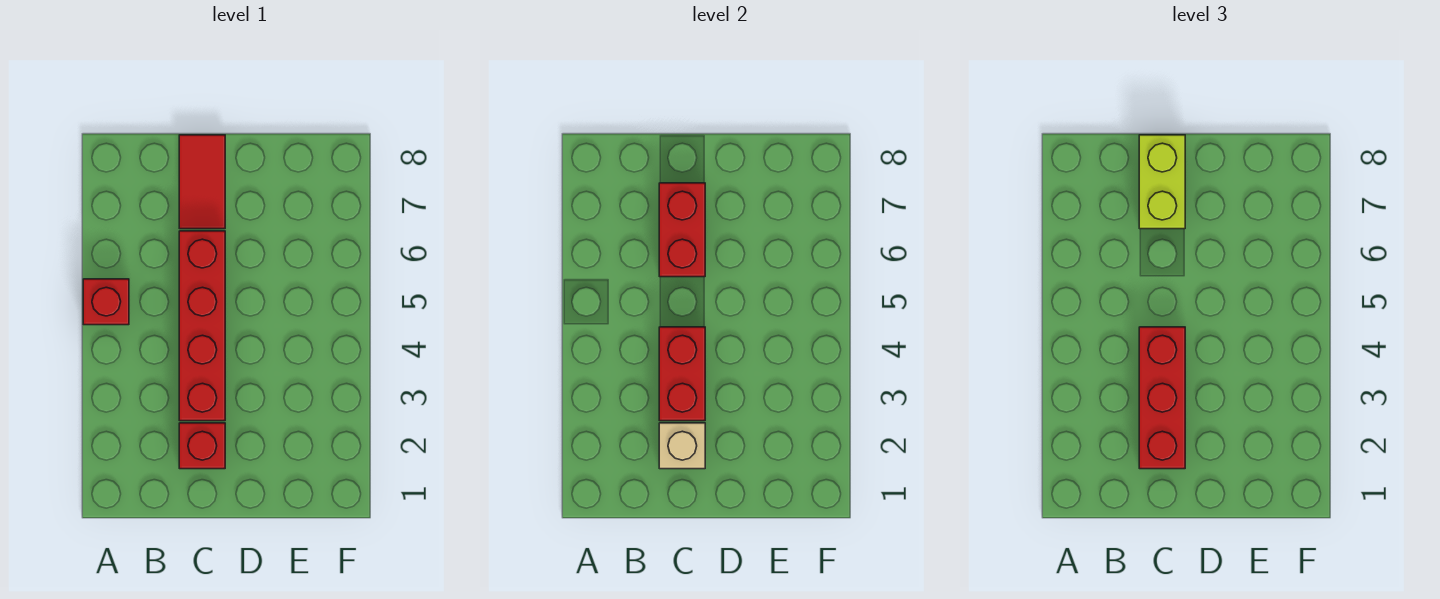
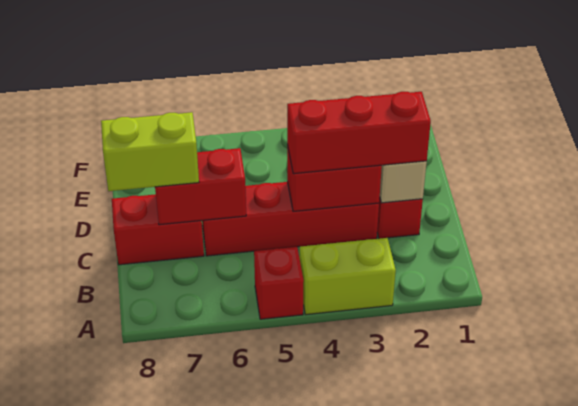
none -> lime brick A3:A4 level 1
red tile C7:C8 level 1 -> red brick C7:C8 level 1

